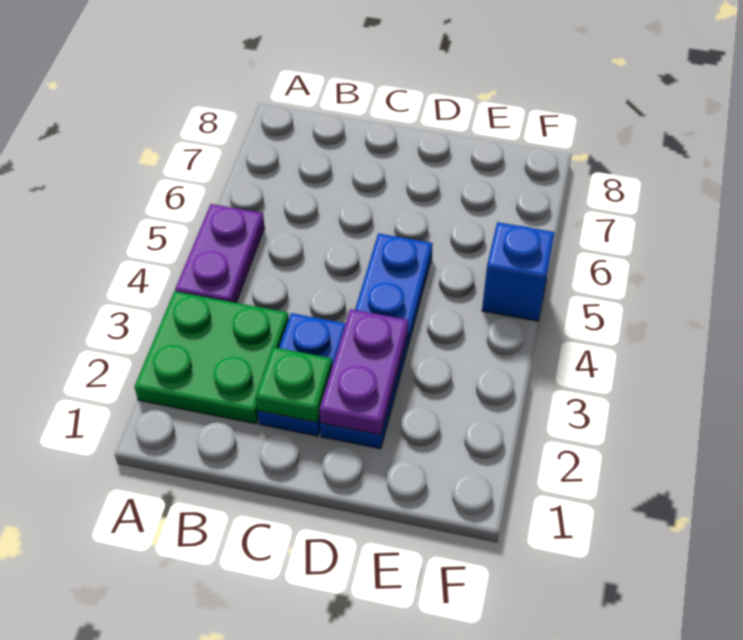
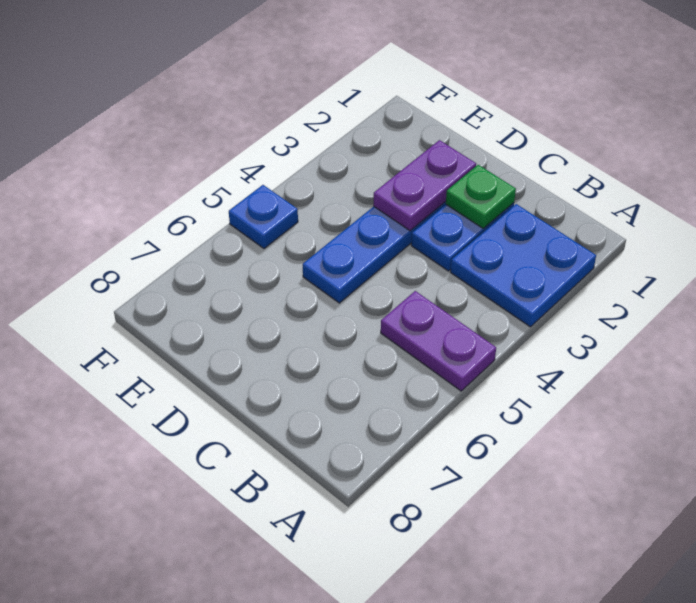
green plate A2:B3 level 1 -> blue plate A2:B3 level 1
purple plate A4:A5 level 1 -> purple plate A5:B5 level 1
blue brick F5 level 1 -> blue plate F5 level 1

